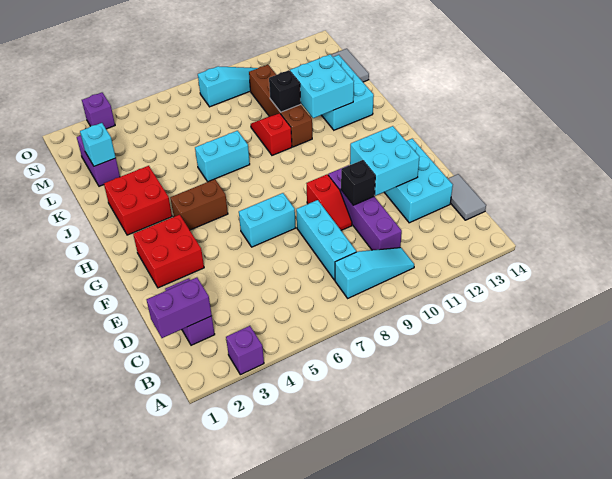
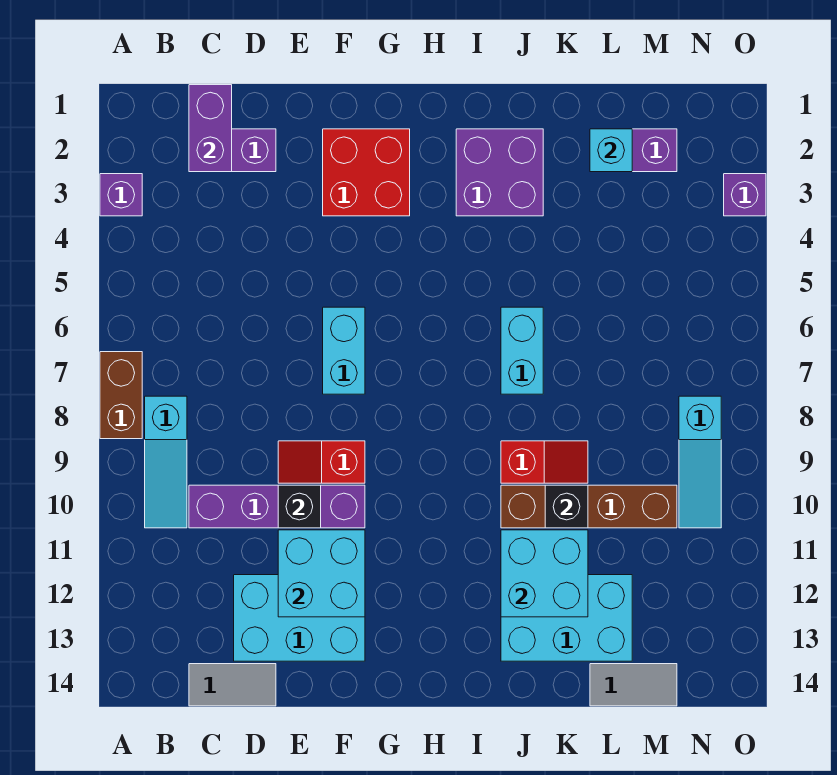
cyan brick C8:E8 level 1 -> none
brown brick H4:H5 level 1 -> brown brick A7:A8 level 1
red brick I2:J3 level 1 -> purple brick I2:J3 level 1

